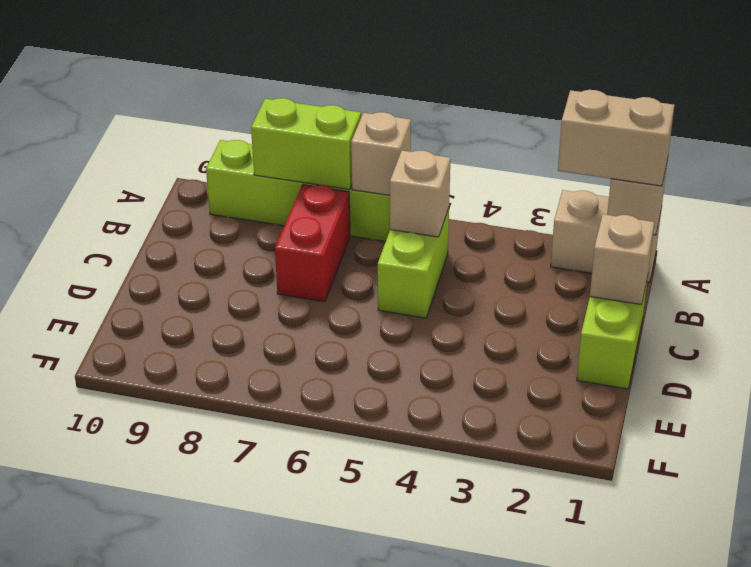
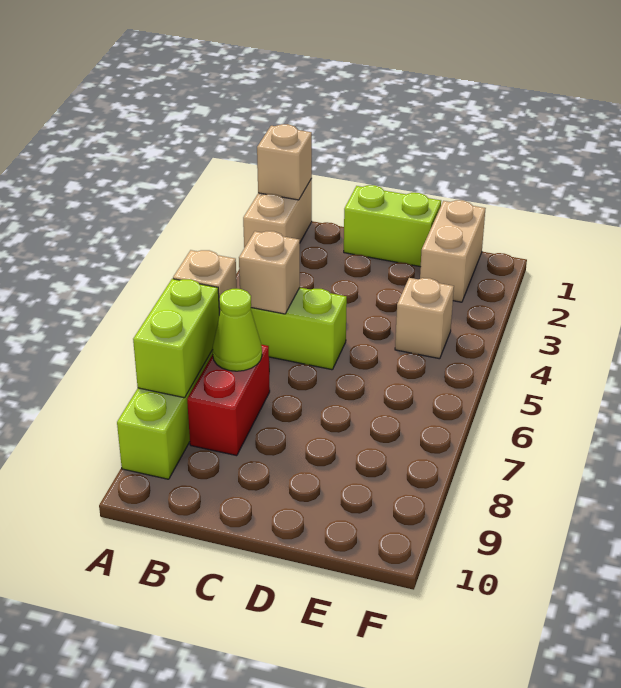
tan brick A1:A2 level 3 -> tan brick E1:E2 level 1
red brick B7:C7 level 1 -> red brick B7:B8 level 1
none -> lime cone B7 level 2
tan brick C1 level 2 -> tan brick E4 level 1

